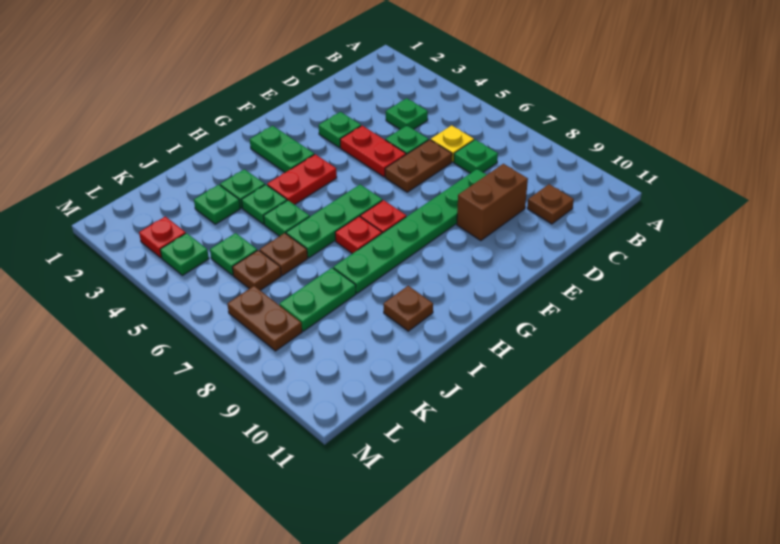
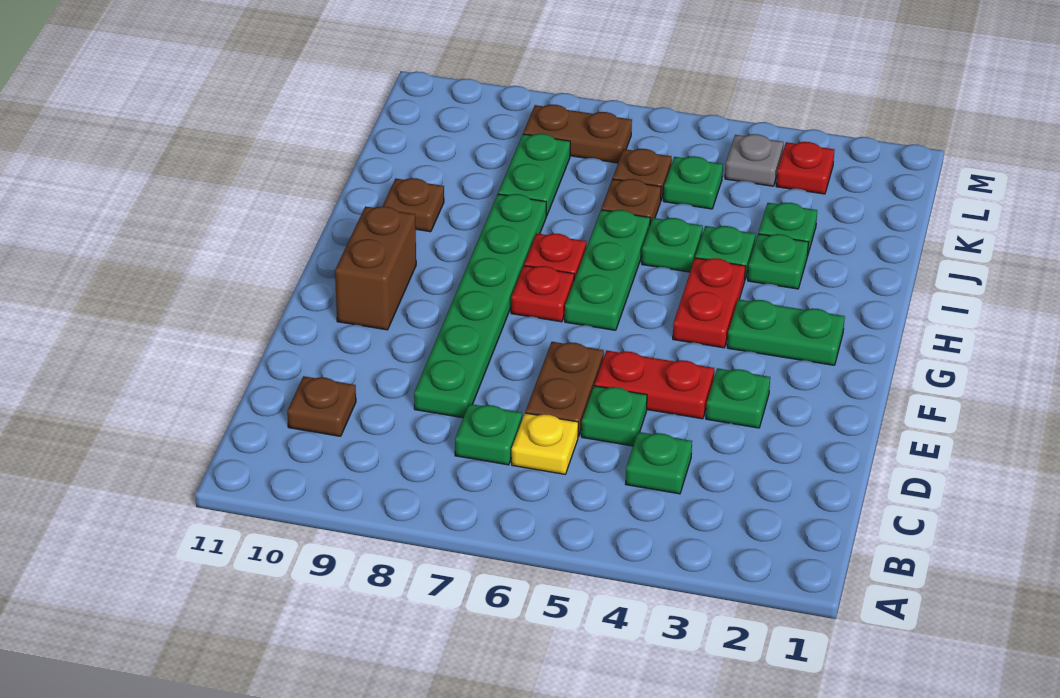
brown brick D9:E9 level 1 -> brown brick F10:G10 level 1
green plate L4 level 1 -> grey plate L4 level 1

